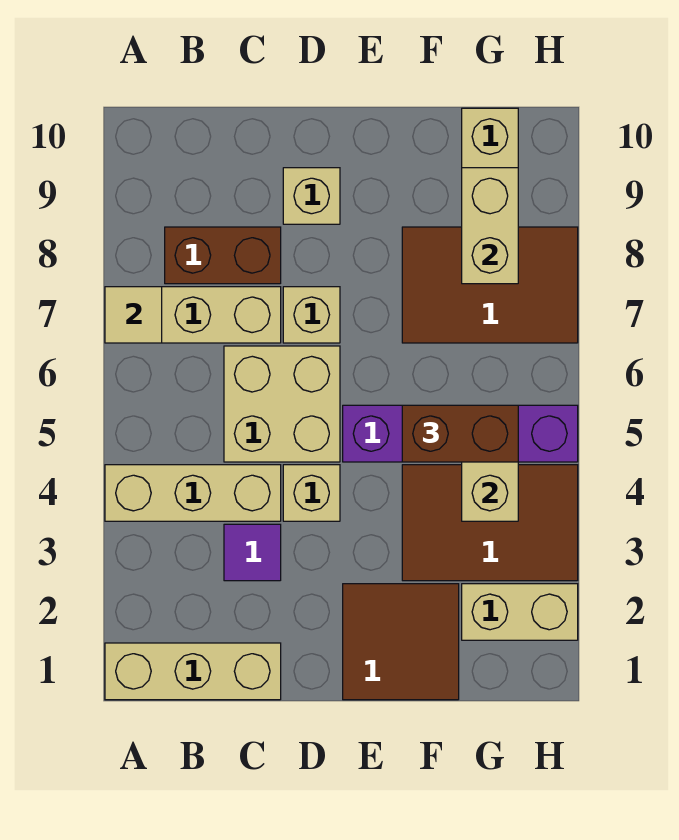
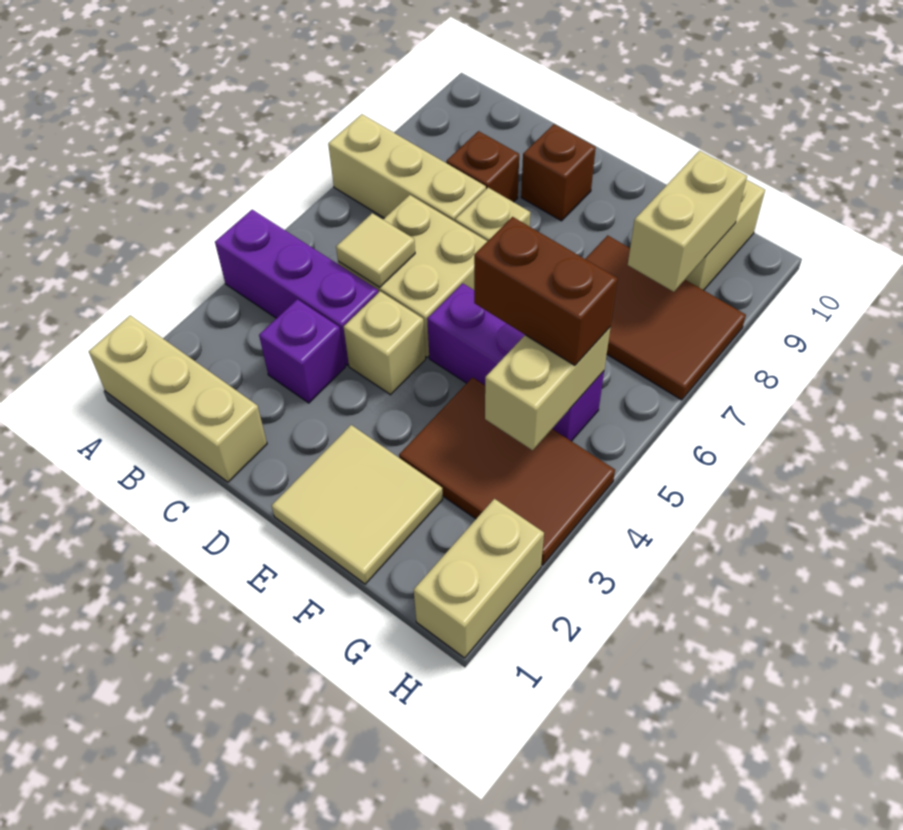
tan brick A4:C4 level 1 -> purple brick A4:C4 level 1
tan tile A7 level 2 -> tan tile C5 level 2
brown brick B8:C8 level 1 -> brown brick C8 level 1
purple tile C3 level 1 -> purple brick C3 level 1
tan brick D9 level 1 -> brown brick D9 level 1
brown tile E1:F2 level 1 -> tan tile E1:F2 level 1
purple brick E5:H5 level 1 -> purple brick E5:G5 level 1
tan brick G2:H2 level 1 -> tan brick H1:H2 level 1

